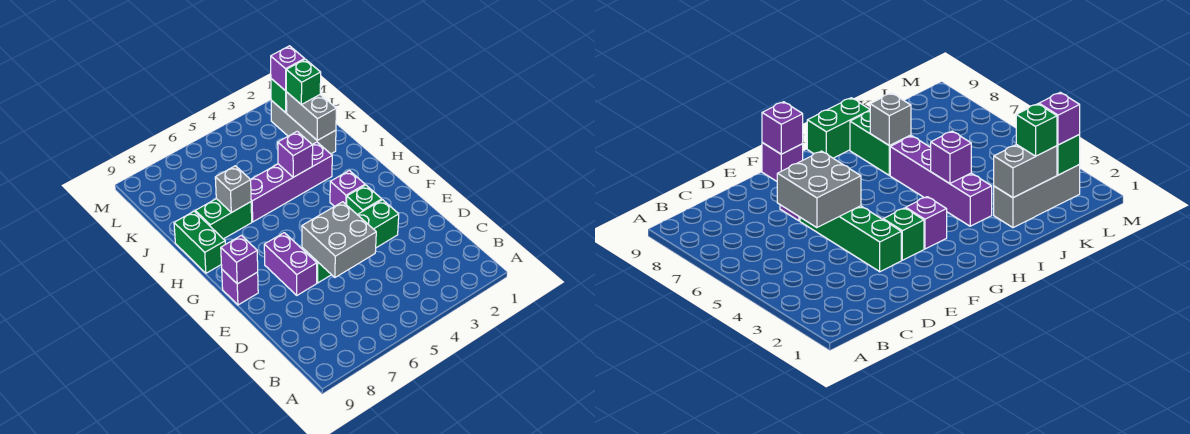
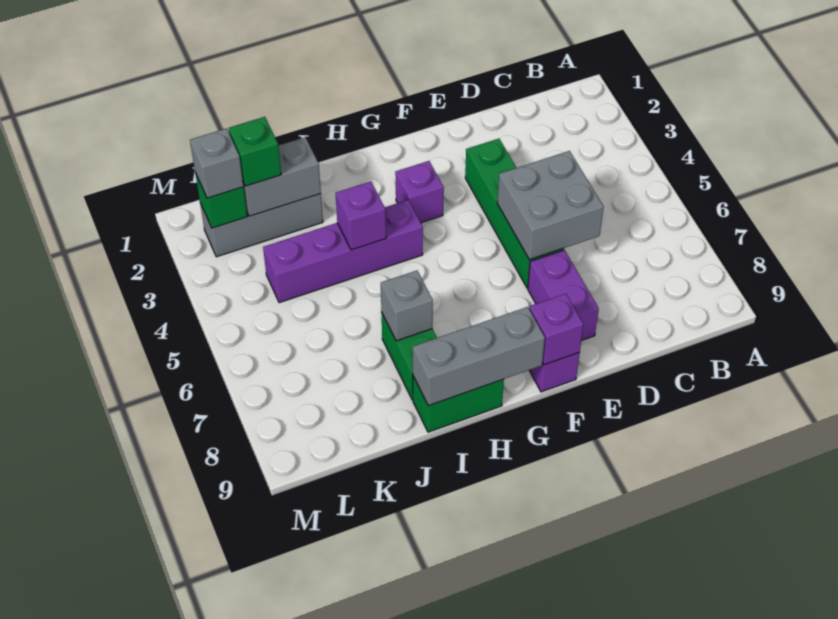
purple brick E7:F7 level 1 -> purple brick E7:E8 level 1
green brick F3 level 1 -> none
none -> grey brick G9:I9 level 2
purple brick I3:I6 level 1 -> purple brick H4:K4 level 1
purple brick L2 level 3 -> grey brick L2 level 3

